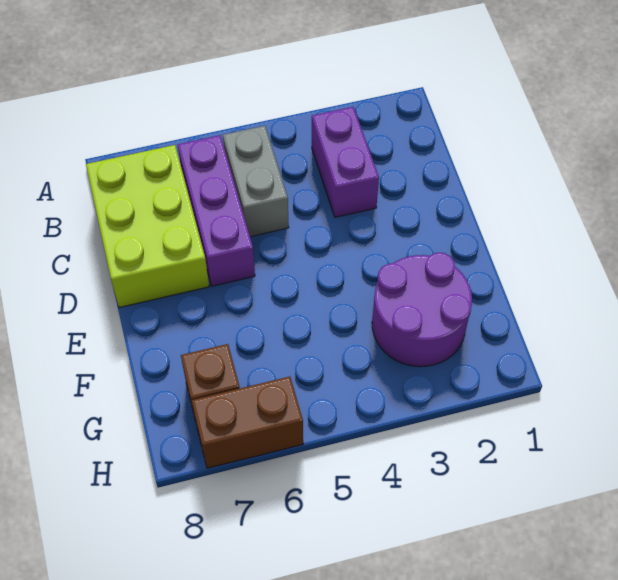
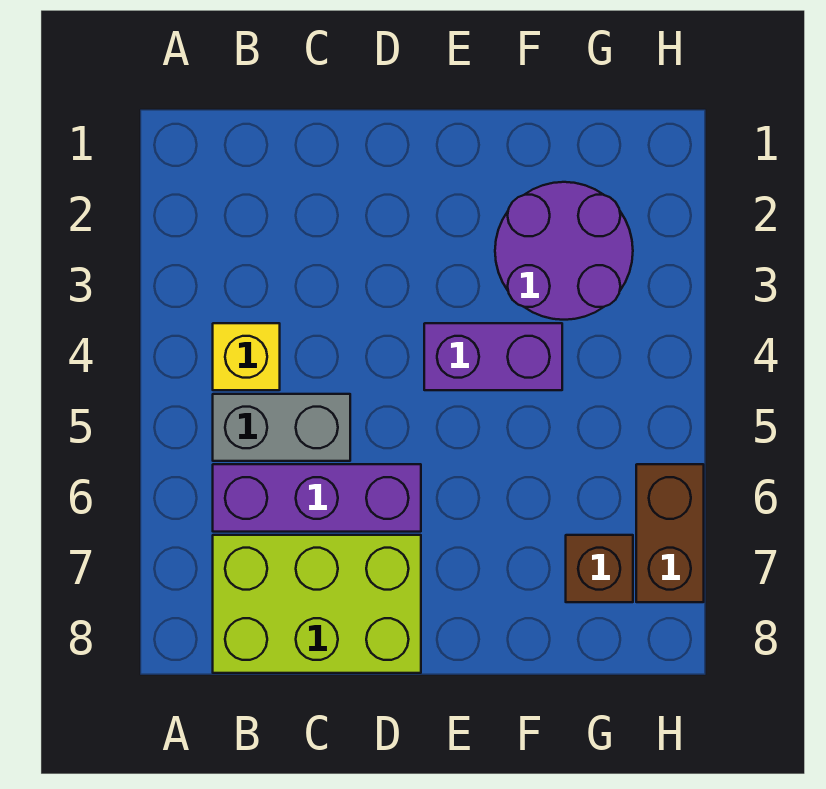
purple brick B3:C3 level 1 -> purple brick E4:F4 level 1
none -> yellow brick B4 level 1

